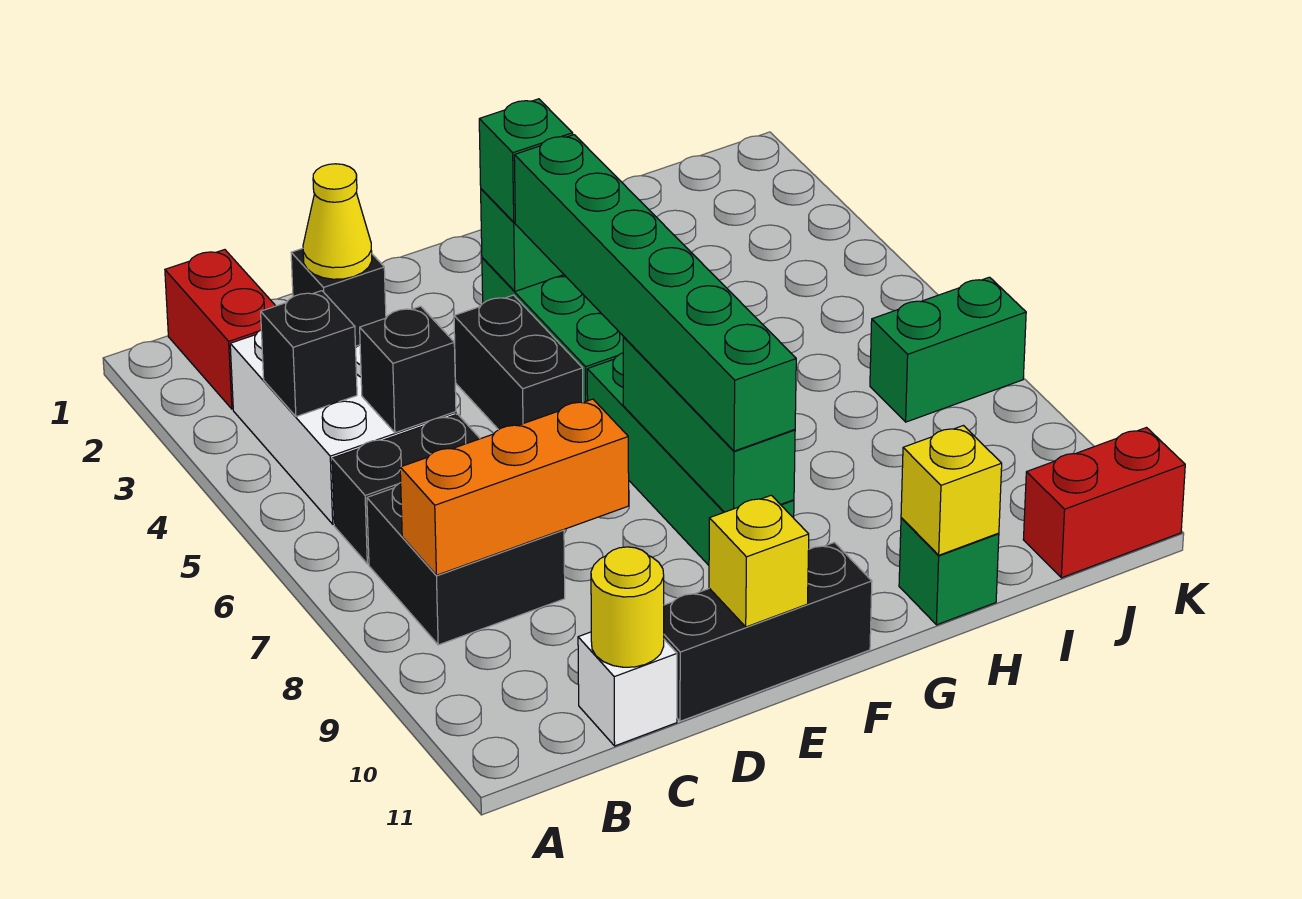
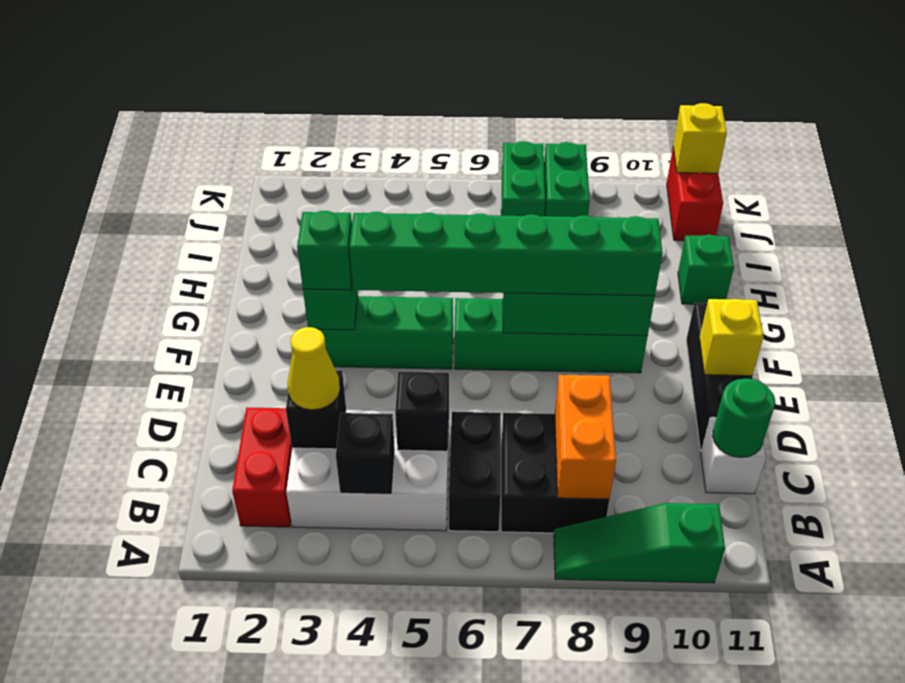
none -> green slope A8:A10 level 1 top 10
red brick B1:B2 level 1 -> red brick B2:C2 level 1
orange brick B8:D8 level 2 -> orange brick B8:C8 level 2
yellow round brick C11 level 2 -> green round brick C11 level 2
black brick E4:E5 level 1 -> none
yellow brick H11 level 2 -> yellow brick K11 level 2
none -> green brick J8:K8 level 1

